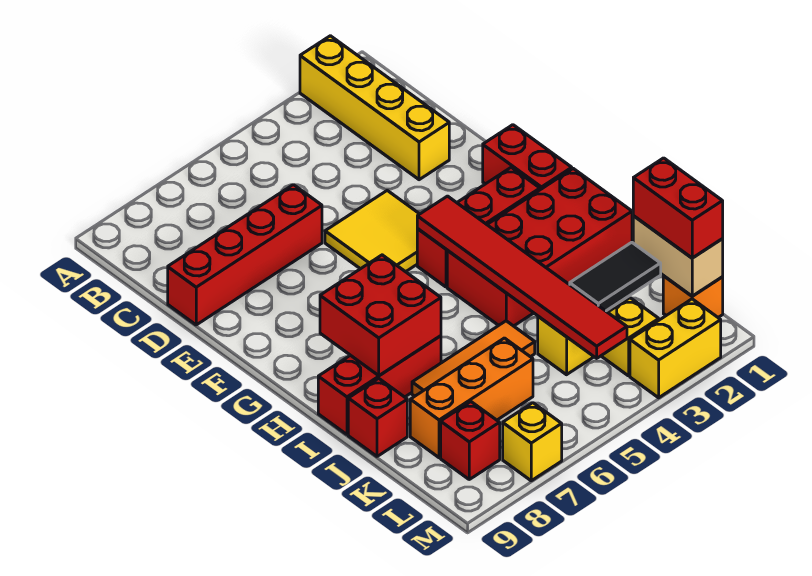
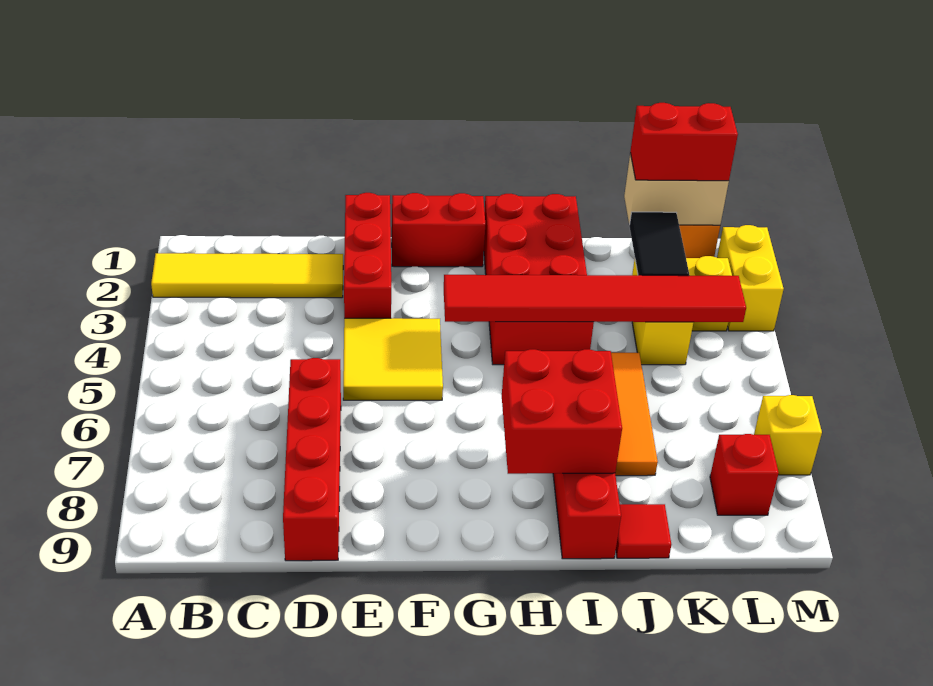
yellow brick A2:D2 level 1 -> yellow tile A2:D2 level 1
red brick G2:G4 level 1 -> red brick E1:E3 level 1
red brick J9 level 1 -> red tile J9 level 1
orange brick K6:K8 level 1 -> none

